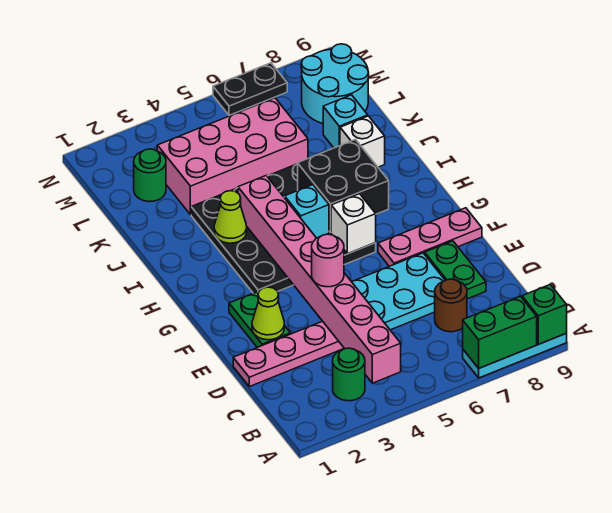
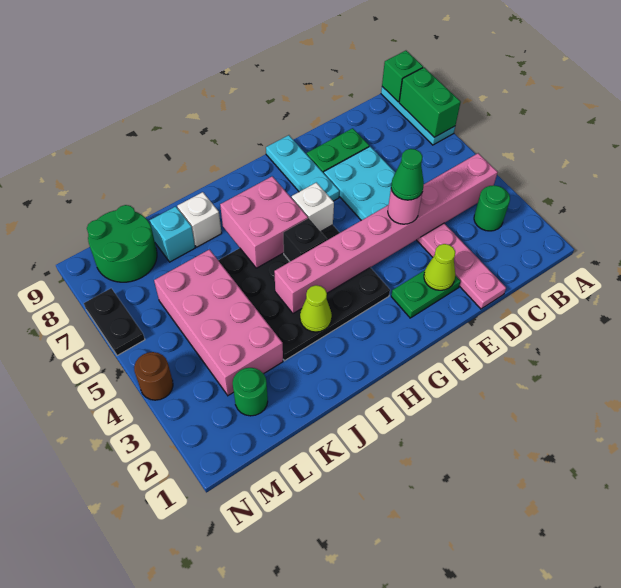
brown round brick C7 level 1 -> brown round brick N4 level 1
none -> green cone E4 level 4
pink plate F7:F9 level 1 -> cyan plate F7:F9 level 1
cyan brick H5 level 2 -> black brick H5 level 2
black brick H6:I7 level 2 -> pink brick H6:I7 level 2
cyan round brick L8:M9 level 1 -> green round brick L8:M9 level 1

